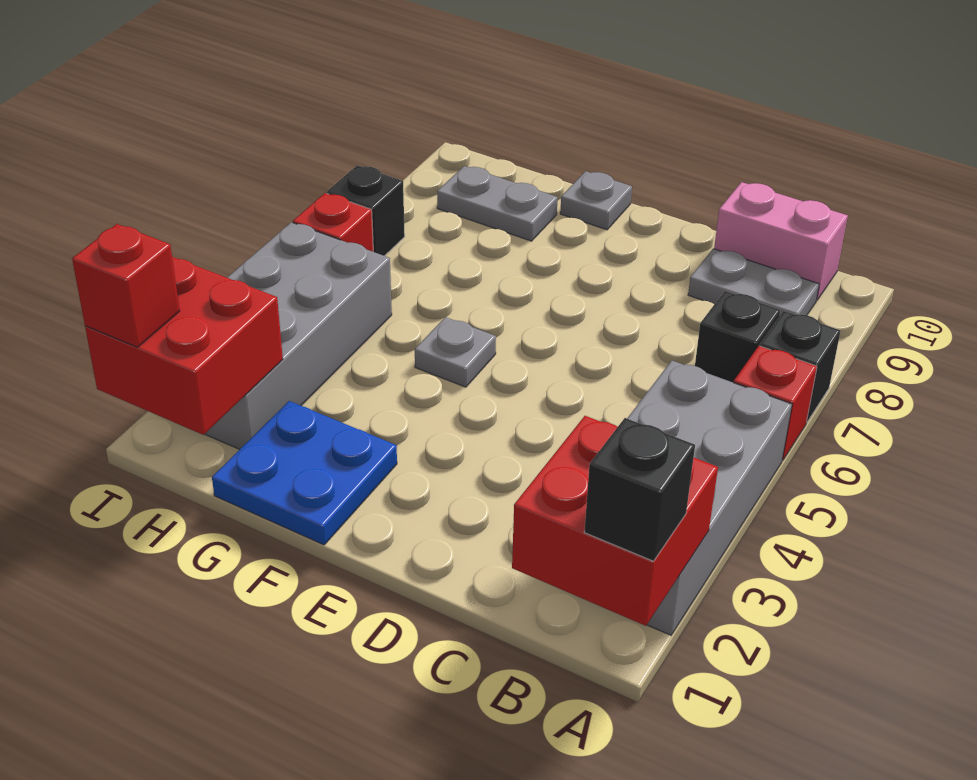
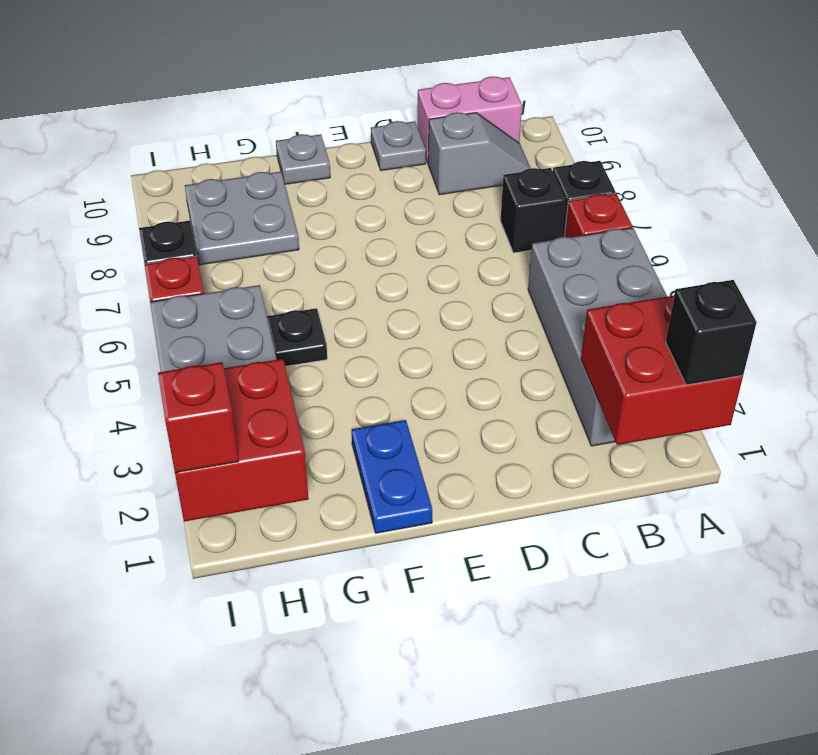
grey plate B9:C9 level 1 -> grey slope B9:C9 level 1 top C
blue plate F1:G2 level 1 -> blue plate F1:F2 level 1
grey plate F5 level 1 -> grey plate D10 level 1
none -> black plate G5 level 1
grey plate G9:H9 level 1 -> grey plate G8:H9 level 1

